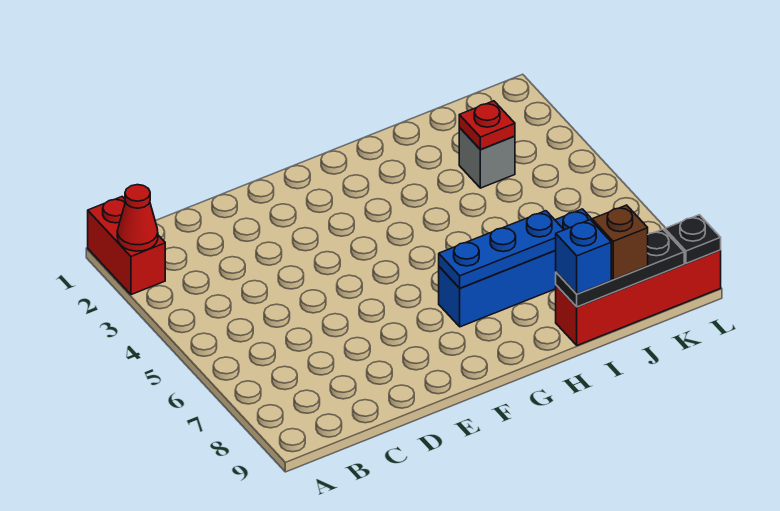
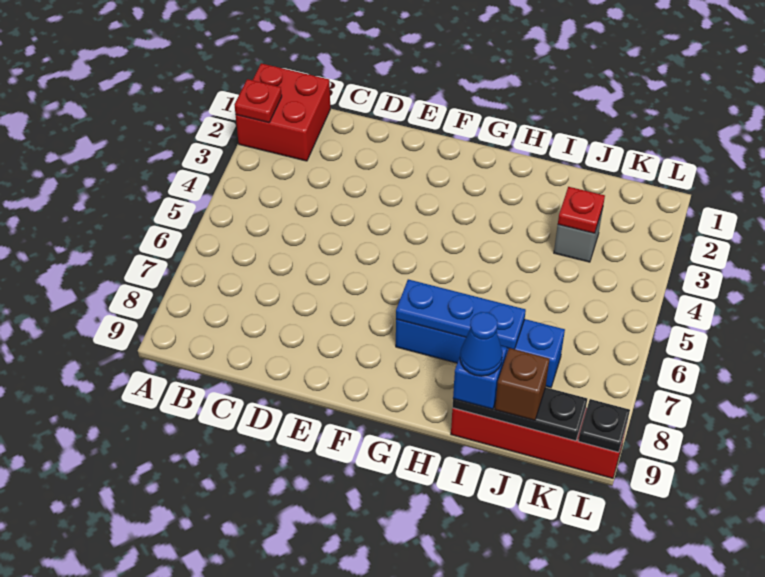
red brick A1:A2 level 1 -> red brick A1:B2 level 1
red cone A2 level 2 -> red plate A2 level 2
none -> blue cone I9 level 4

